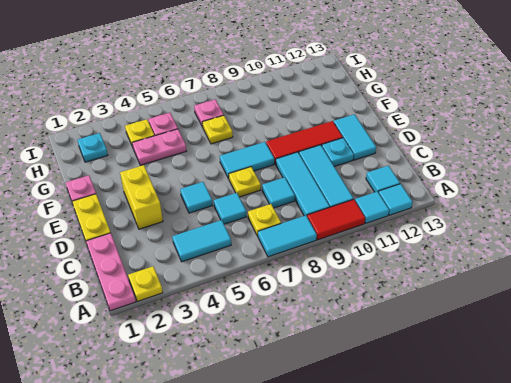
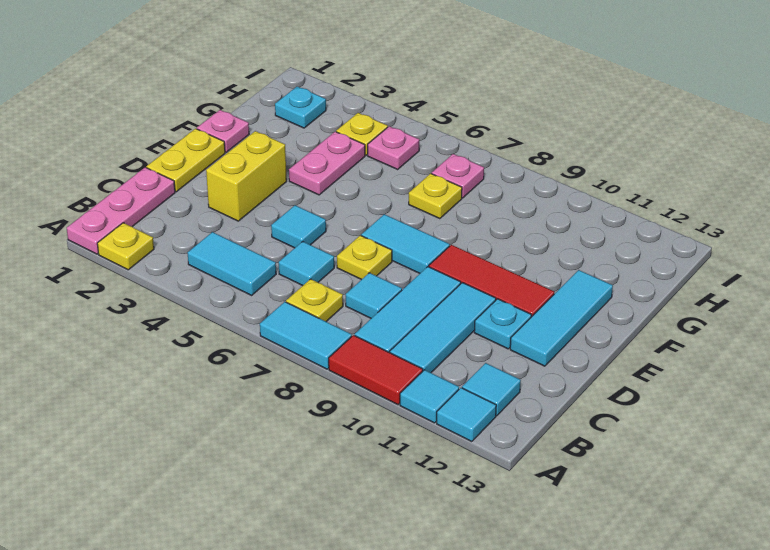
cyan tile D12:E12 level 1 -> cyan tile D12:F12 level 1
pink plate G4:G5 level 1 -> pink plate F4:G4 level 1

